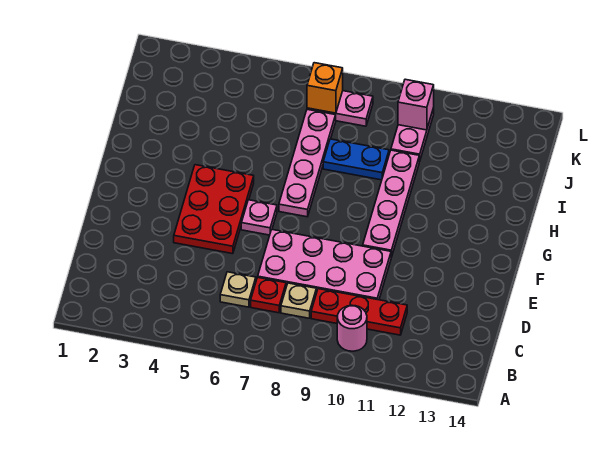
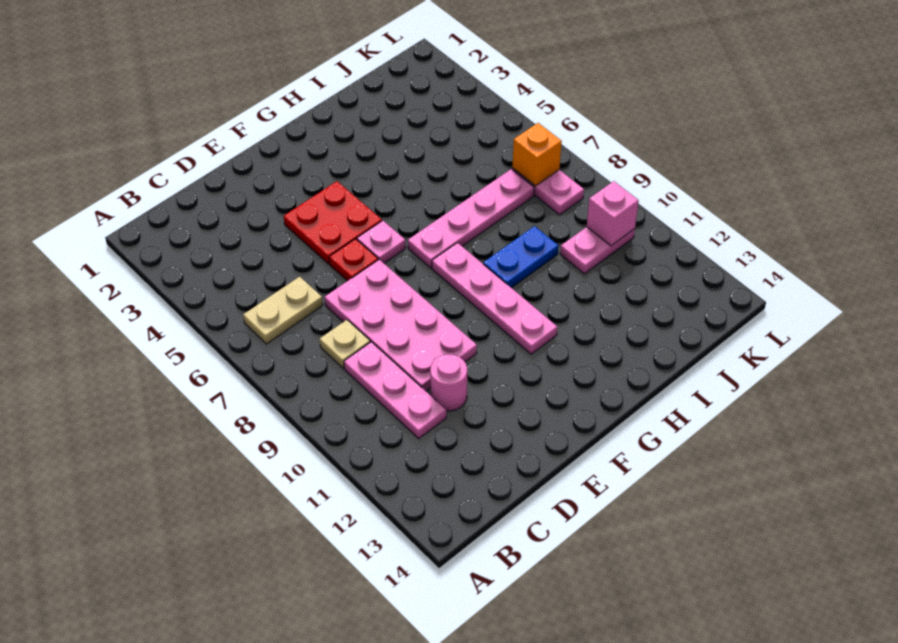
pink round brick B10 level 1 -> pink round brick D11 level 1
tan plate C6 level 1 -> tan plate B6:C6 level 1
red plate C7 level 1 -> red plate E6 level 1
red plate C9:C11 level 1 -> pink plate C9:C11 level 1
red plate E4:G5 level 1 -> red plate E4:F5 level 1
pink plate F10:I10 level 1 -> pink plate G8:G11 level 1
blue plate I8:I9 level 1 -> blue plate H9:I9 level 1

